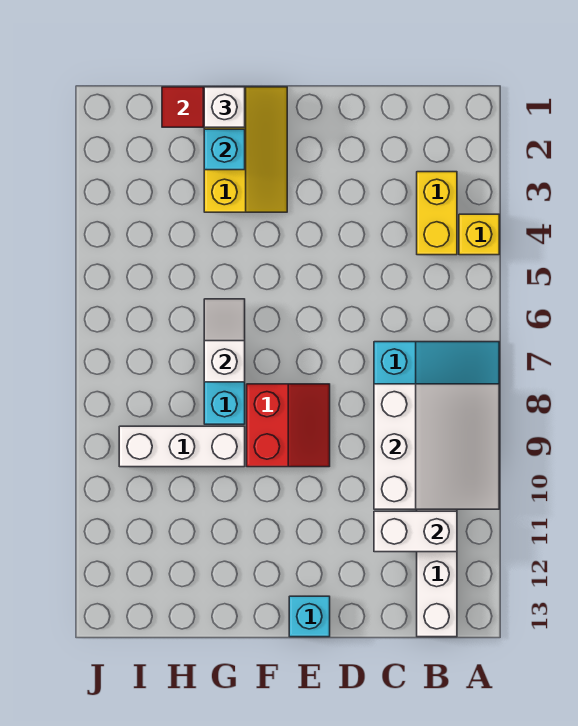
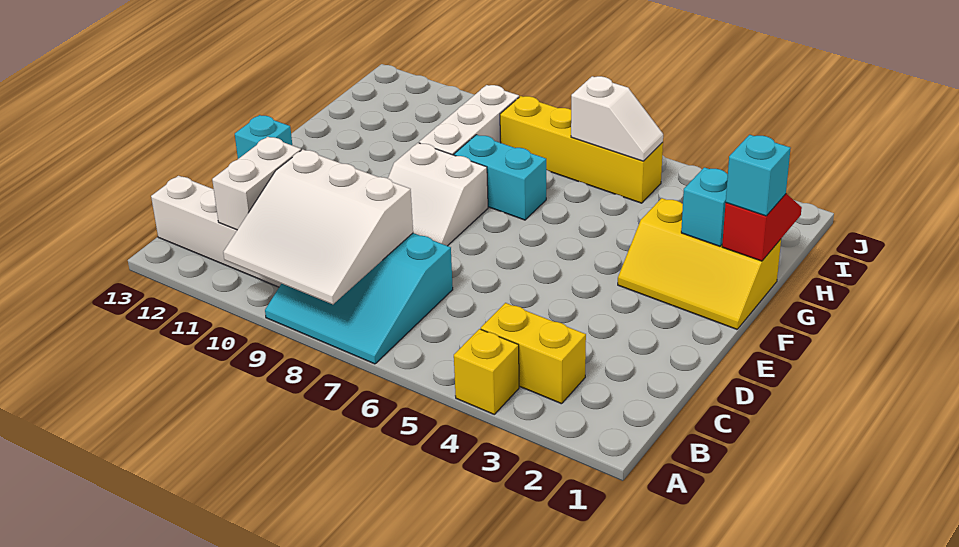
red slope E8:F9 level 1 top F -> white slope E8:F9 level 1 top F
white brick G1 level 3 -> cyan brick G1 level 3
white slope G6:G7 level 2 top 7 -> white slope I5:I6 level 2 top 6
none -> yellow brick I5:I8 level 1

